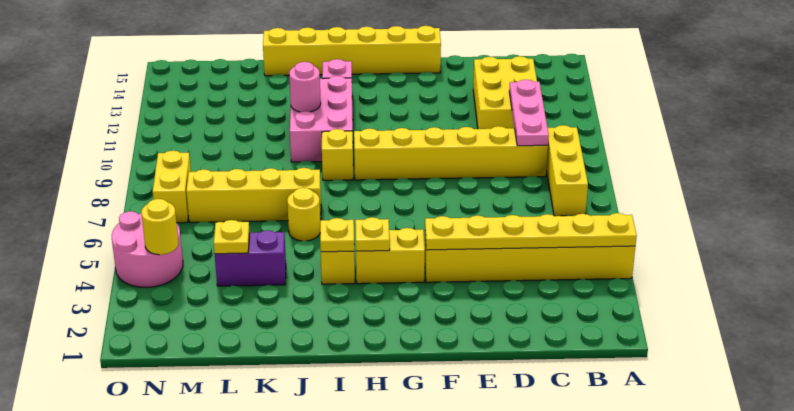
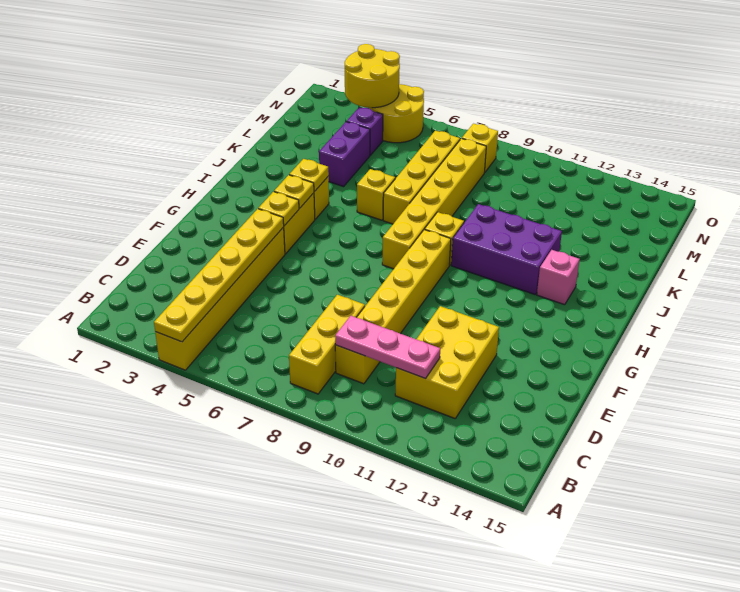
yellow brick B7:B9 level 1 -> yellow brick B8:D8 level 1
yellow brick C11:D13 level 1 -> yellow brick C11:E12 level 1
yellow brick F15:K15 level 1 -> yellow brick H8:M8 level 1
pink brick I10:J12 level 1 -> purple brick I10:J12 level 1
yellow round brick J6 level 1 -> yellow brick J6 level 1
pink round brick J11 level 2 -> none
yellow plate L4 level 2 -> yellow plate G4 level 2
none -> purple brick M4 level 1
pink round brick N4:O5 level 1 -> yellow round brick N4:O5 level 1
yellow round brick N4 level 2 -> yellow round brick N3:O4 level 2
yellow brick N7:N8 level 1 -> yellow brick N8 level 1

